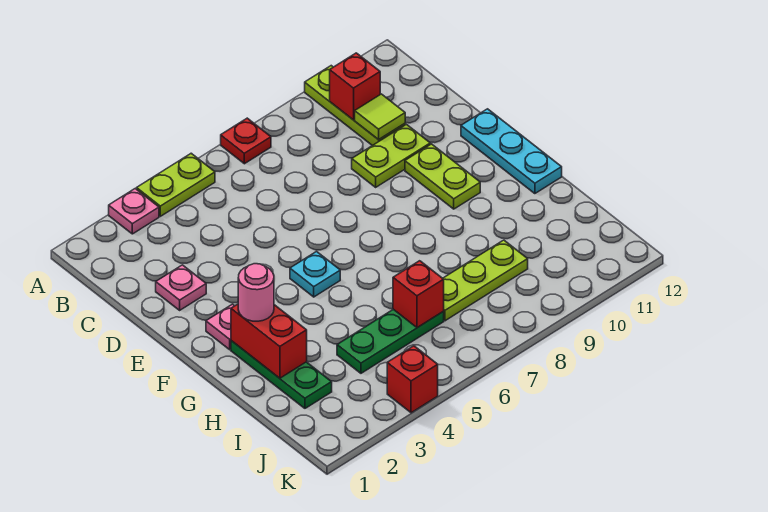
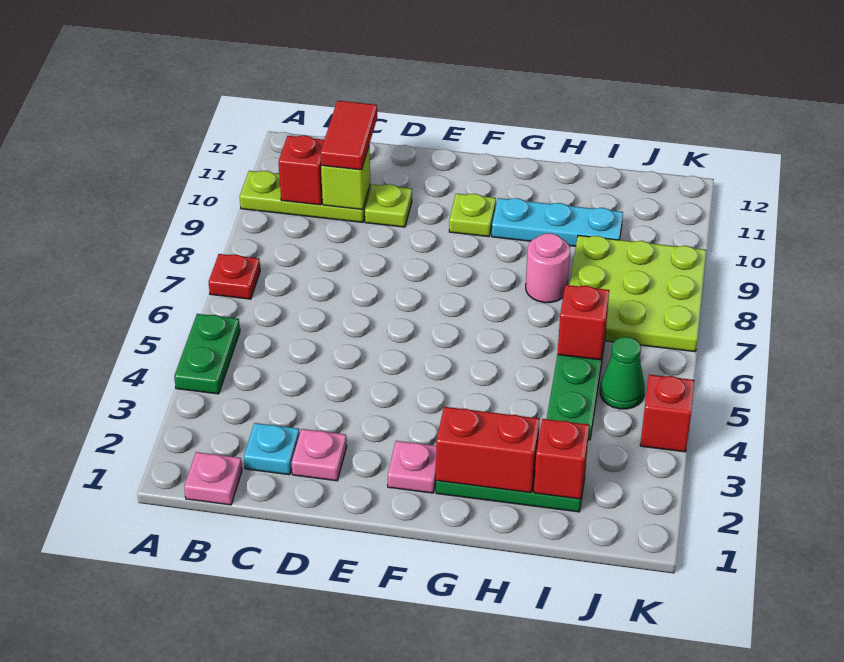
pink plate A3 level 1 -> pink plate B1 level 1
lime plate A4:A5 level 1 -> green plate A4:A5 level 1
lime tile C10 level 2 -> lime brick C10 level 2
none -> red tile C10:C11 level 3
lime plate D9:D10 level 1 -> lime plate D10 level 1
lime plate E10:F10 level 1 -> lime plate F10 level 1
cyan plate E12:G12 level 1 -> cyan plate G10:I10 level 1
cyan plate F5 level 1 -> cyan plate C2 level 1
pink round brick G2 level 3 -> pink round brick H8 level 1
none -> red brick I2 level 2
lime plate I7:I9 level 1 -> lime plate I7:K9 level 1
none -> green cone J5 level 1

